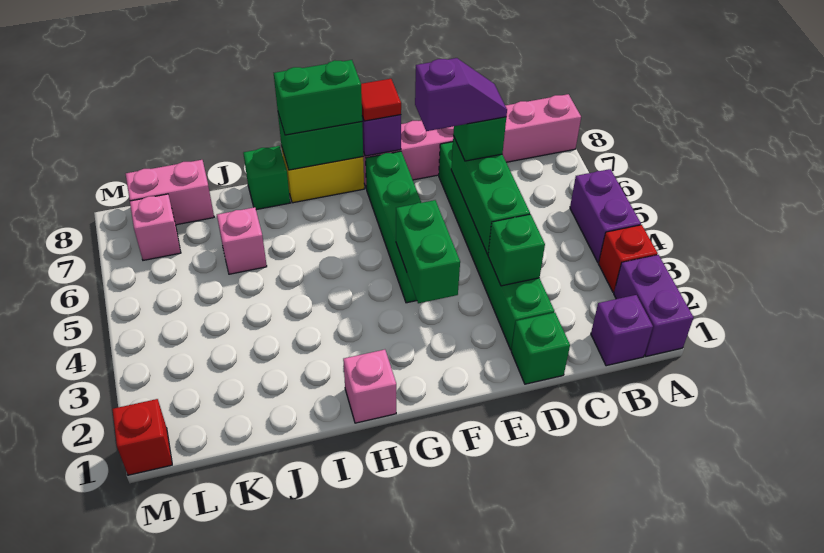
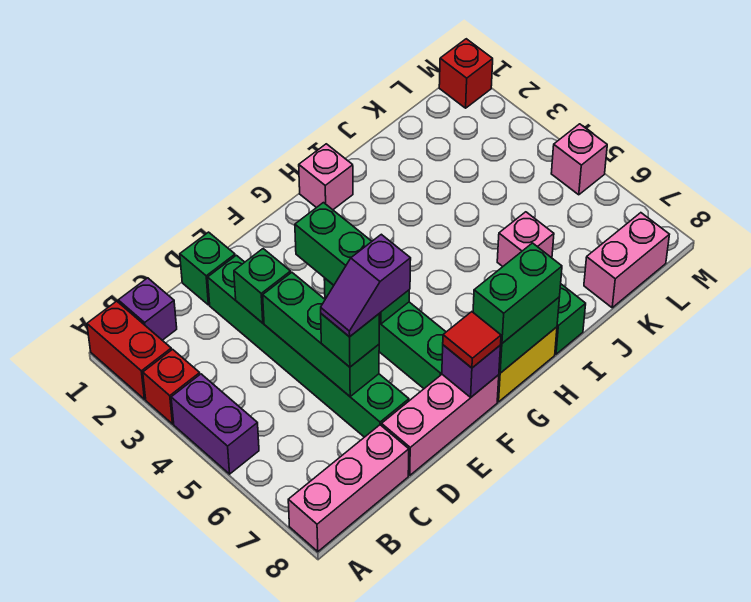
purple brick A1:A2 level 1 -> red brick A1:A2 level 1
green brick F3:F4 level 2 -> green brick F3:F5 level 2
pink brick L7 level 1 -> pink brick M5 level 1

